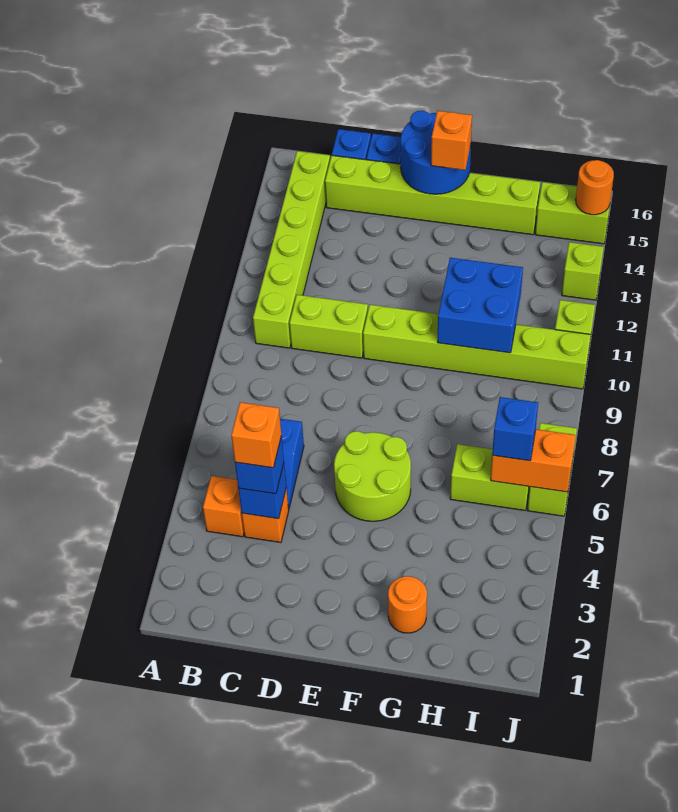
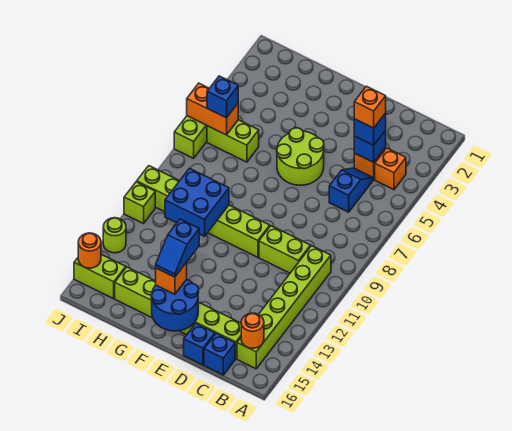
none -> blue slope F14:F15 level 4 top 14
orange round brick G2 level 1 -> orange round brick B15 level 2
lime brick J13 level 1 -> lime round brick J13 level 1

